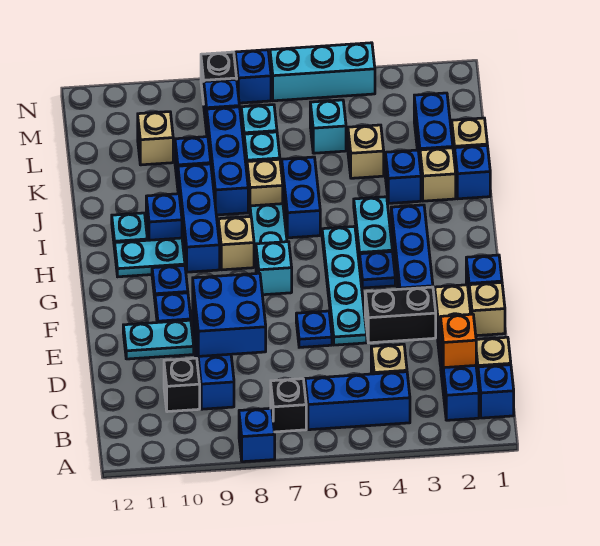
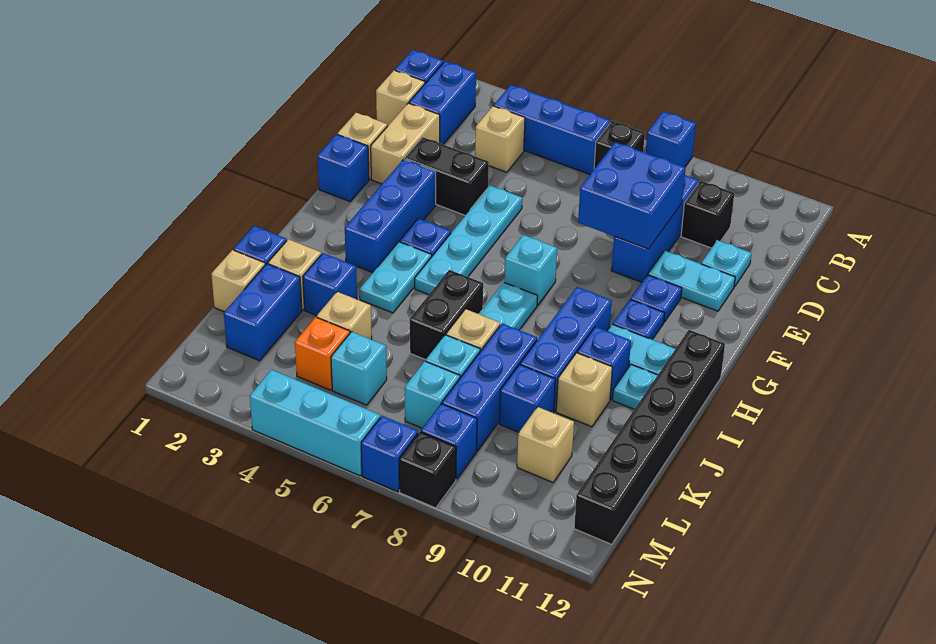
orange brick C2 level 2 -> orange brick L4 level 1
none -> cyan plate D11 level 1
blue plate E6 level 1 -> none
tan brick H8 level 1 -> tan brick J10 level 1
none -> black brick H12:M12 level 1
blue brick I6:J6 level 1 -> black brick I6:J6 level 1

